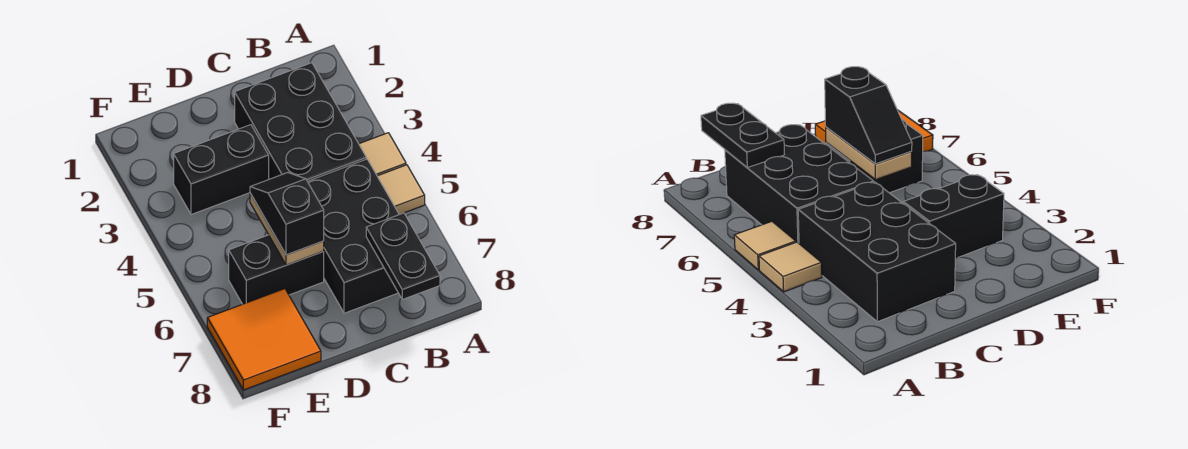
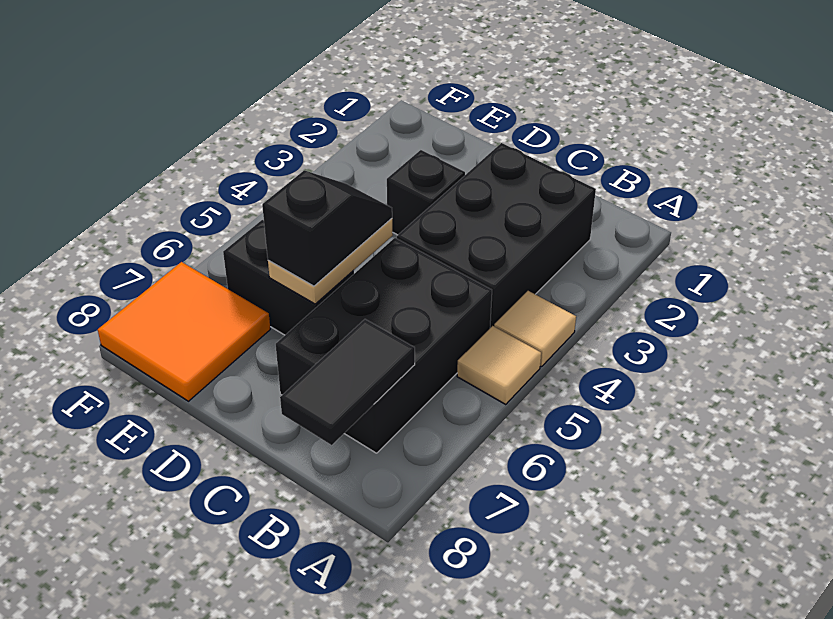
black plate B7:B8 level 2 -> black tile B7:B8 level 2
black brick D3:E3 level 1 -> black brick D3 level 1

